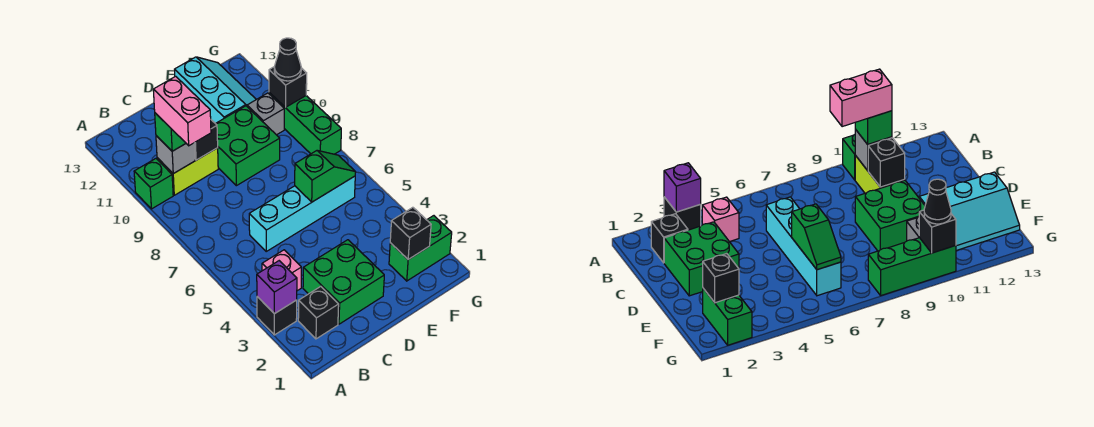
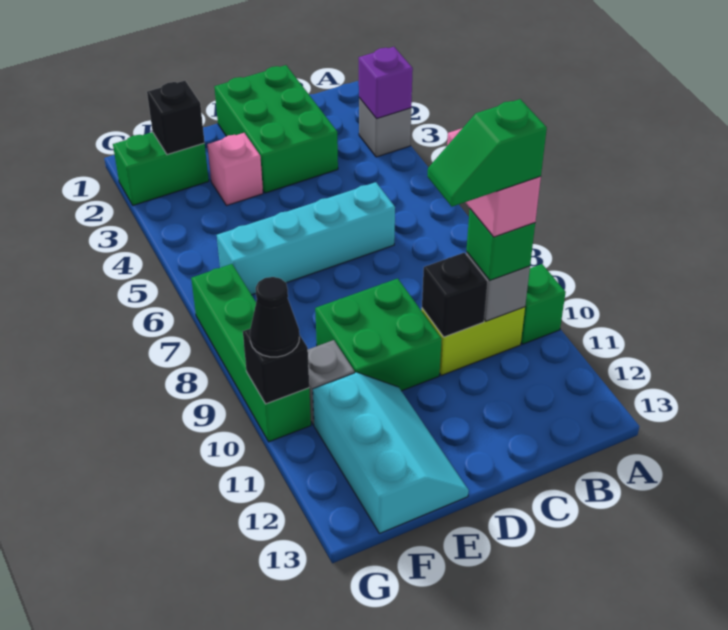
black brick A3 level 1 -> grey brick A3 level 1
black brick B2 level 1 -> none
pink brick B4 level 1 -> pink brick E3 level 1
green brick C2:D3 level 1 -> green brick C1:D3 level 1
green slope E6:F6 level 2 top E -> green slope B10:C10 level 5 top B
cyan slope E11:F13 level 1 top E -> cyan slope E11:F13 level 1 top F
green brick G8:G10 level 1 -> green brick G7:G10 level 1

